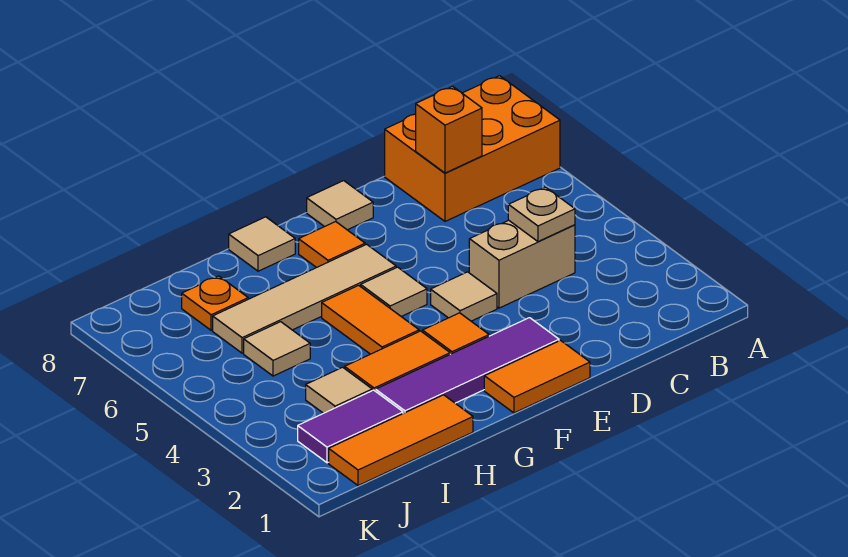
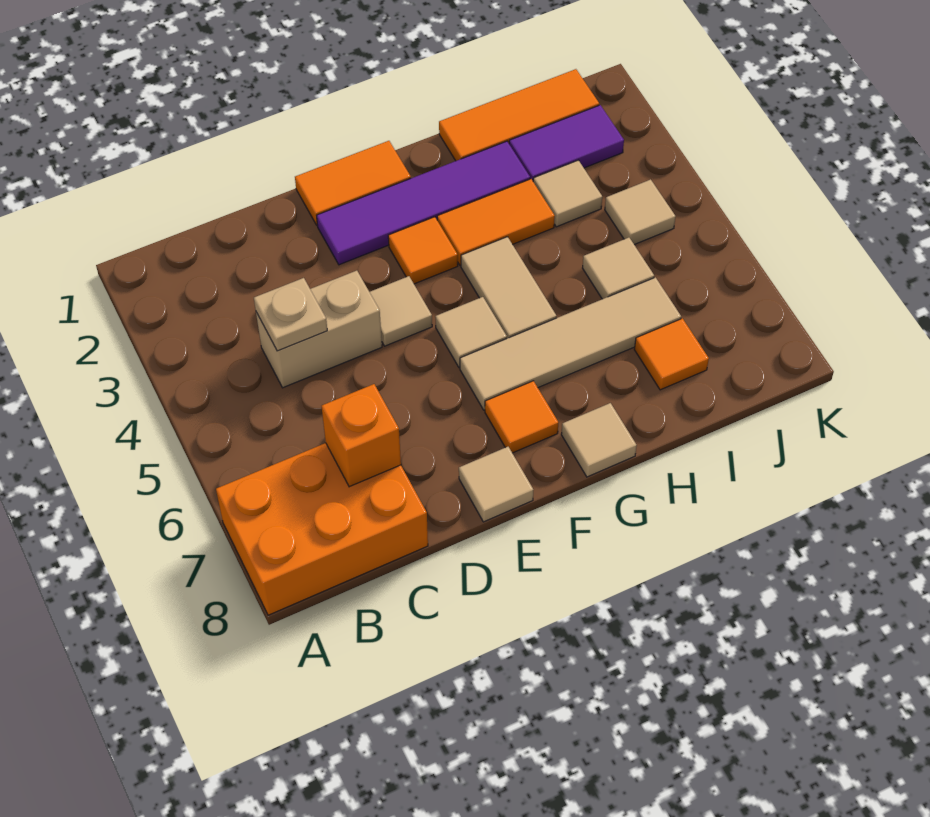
orange tile G4:G5 level 1 -> tan tile G4:G5 level 1
orange plate I7 level 1 -> orange tile I7 level 1
none -> tan tile J4 level 1

